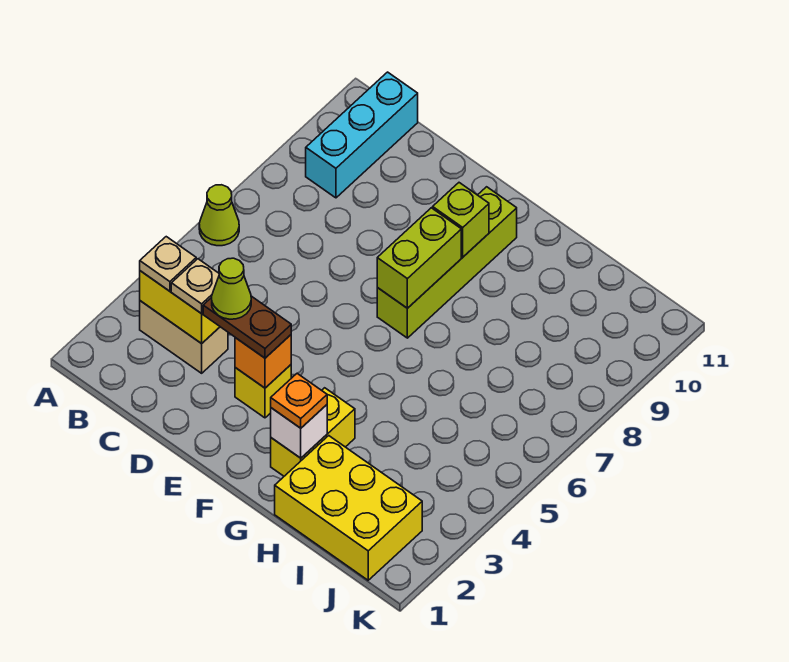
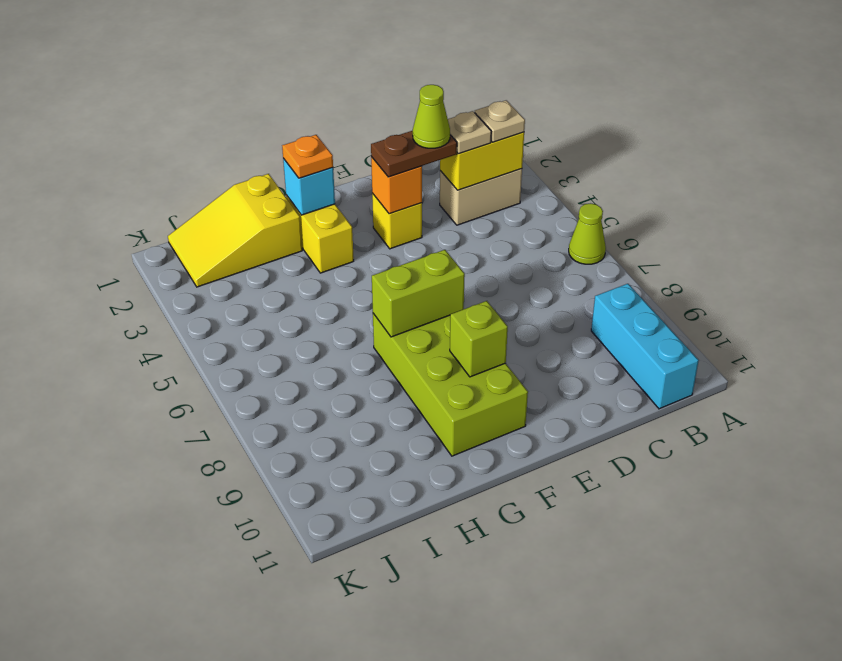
lime brick F7:F10 level 1 -> lime brick F7:G10 level 1
lime brick F7:F8 level 2 -> lime brick F7:G7 level 2
white brick G2 level 2 -> cyan brick G2 level 2
yellow brick H1:J2 level 1 -> yellow slope H1:J2 level 1 top H

